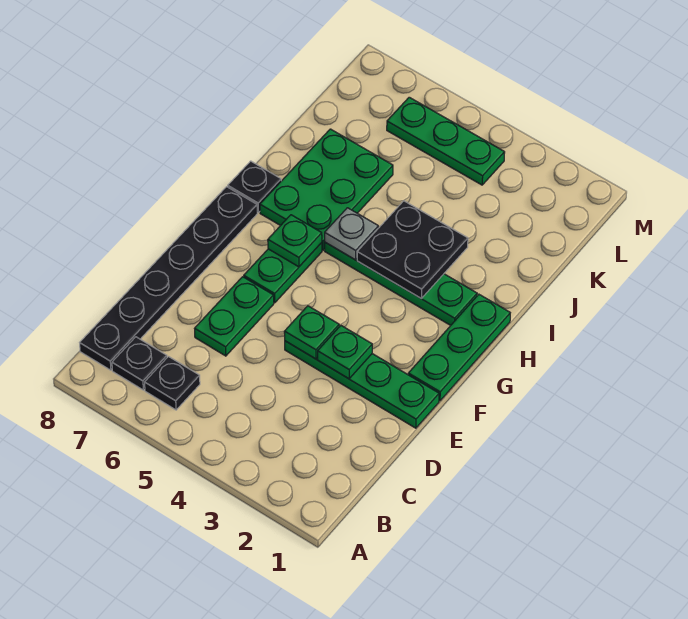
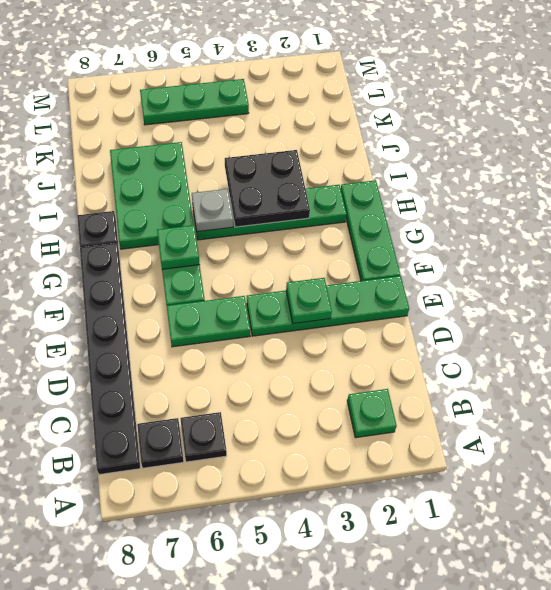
green plate D6:E6 level 1 -> green plate E5:E6 level 1
green plate E4 level 2 -> green plate B2 level 1

